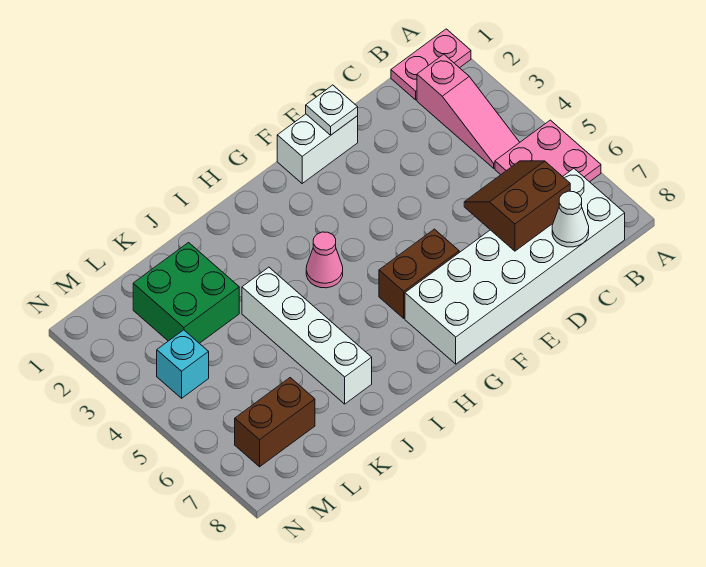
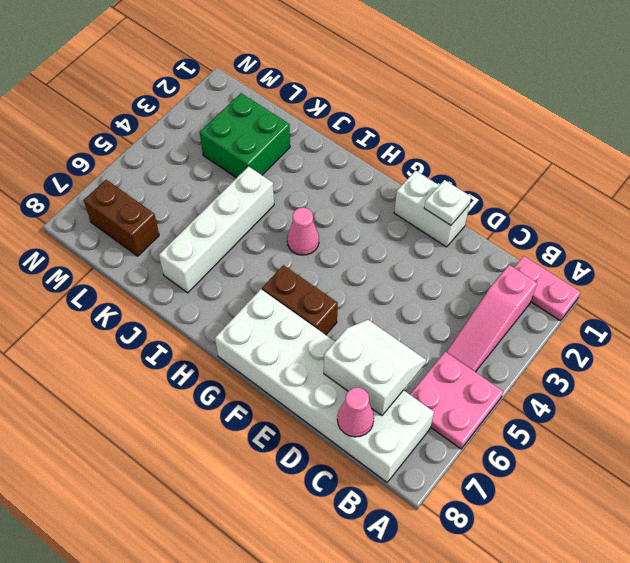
brown slope C6:D7 level 2 top 7 -> white slope C6:D7 level 2 top 7
white cone C8 level 2 -> pink cone C8 level 2
cyan brick M4 level 1 -> none

